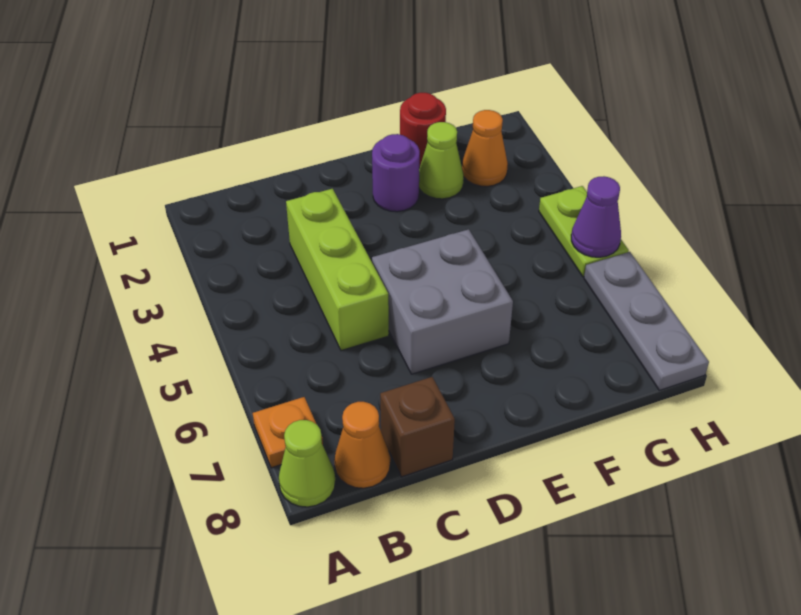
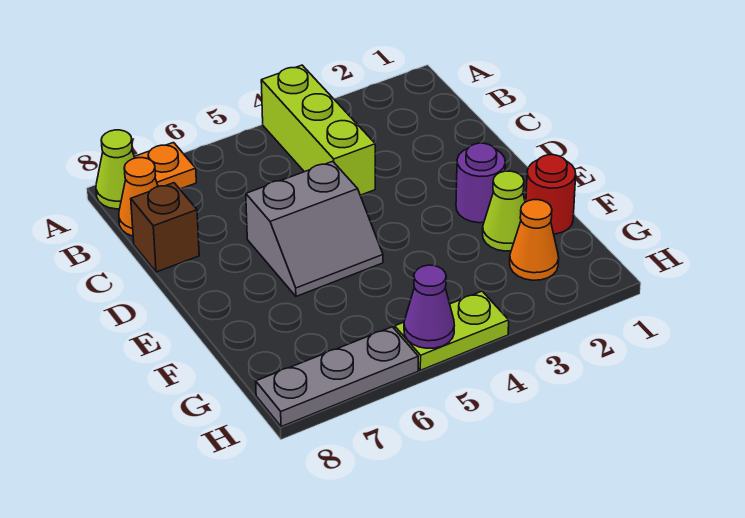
lime brick C3:C5 level 1 -> lime brick A4:C4 level 1
grey brick D5:E6 level 1 -> grey slope D5:E6 level 1 top D

